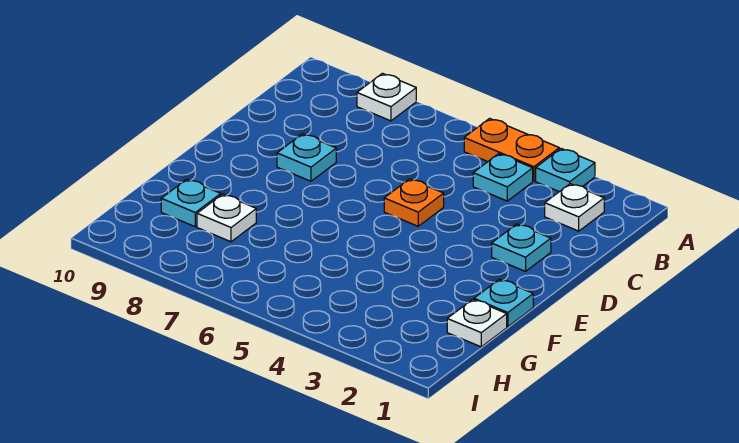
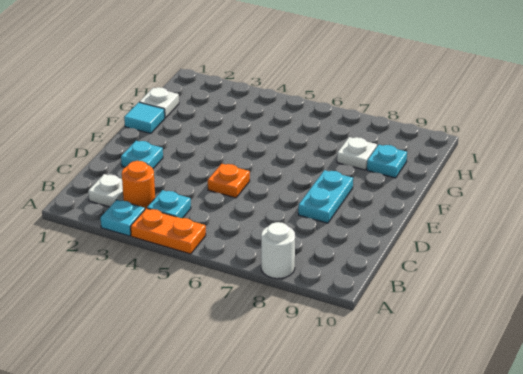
white plate A8 level 1 -> white round brick A8 level 1
none -> orange round brick B3 level 1
cyan plate D8 level 1 -> cyan plate D8:E8 level 1
cyan plate F1 level 1 -> cyan tile F1 level 1

